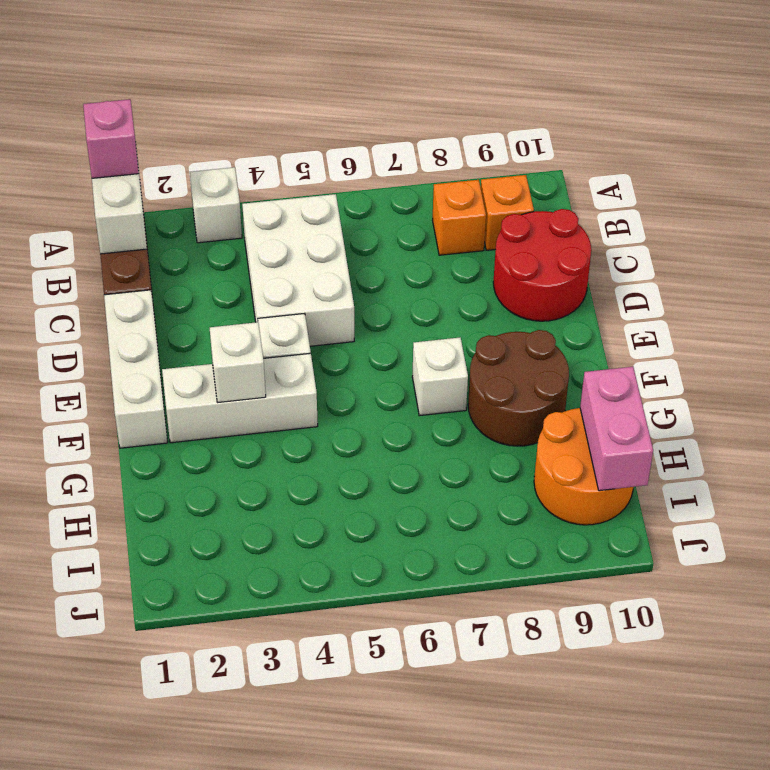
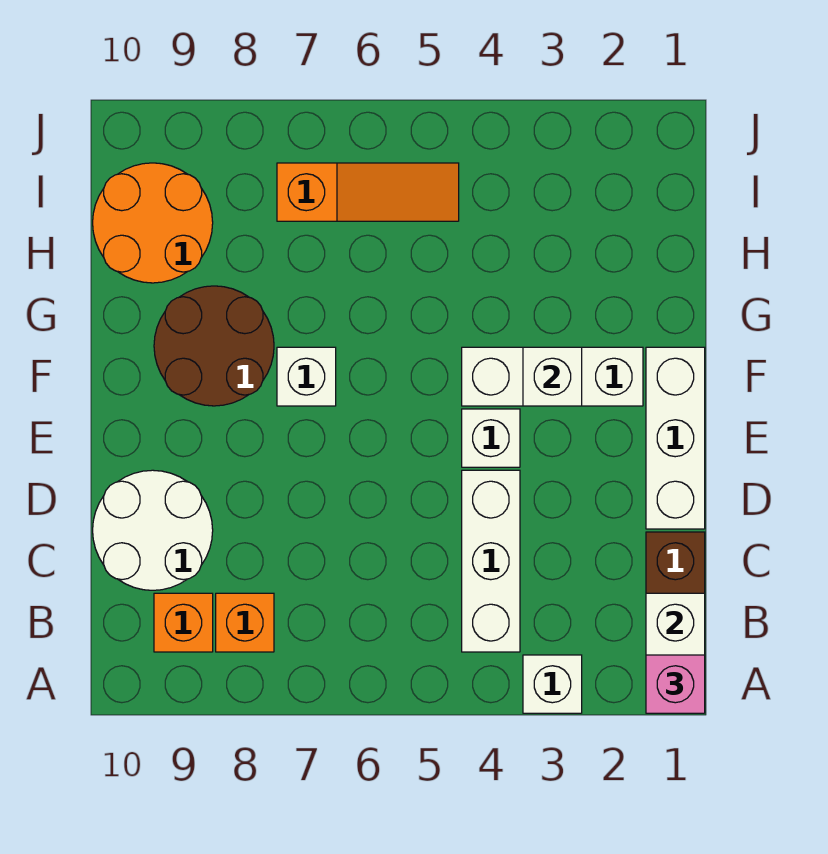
white brick B4:D5 level 1 -> white brick B4:D4 level 1
red round brick C9:D10 level 1 -> white round brick C9:D10 level 1
pink brick H10:I10 level 2 -> none
none -> orange slope I5:I7 level 1 top 7

